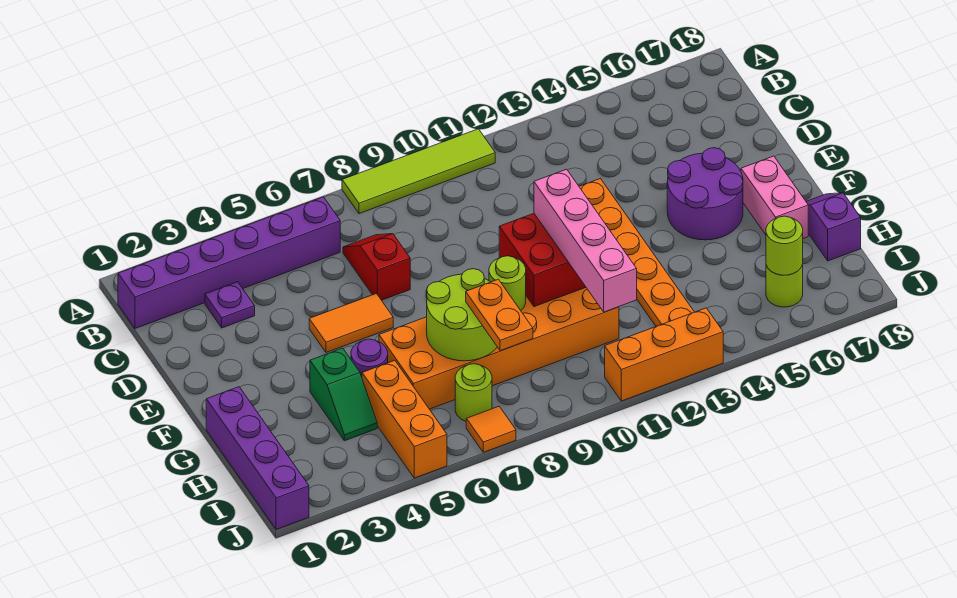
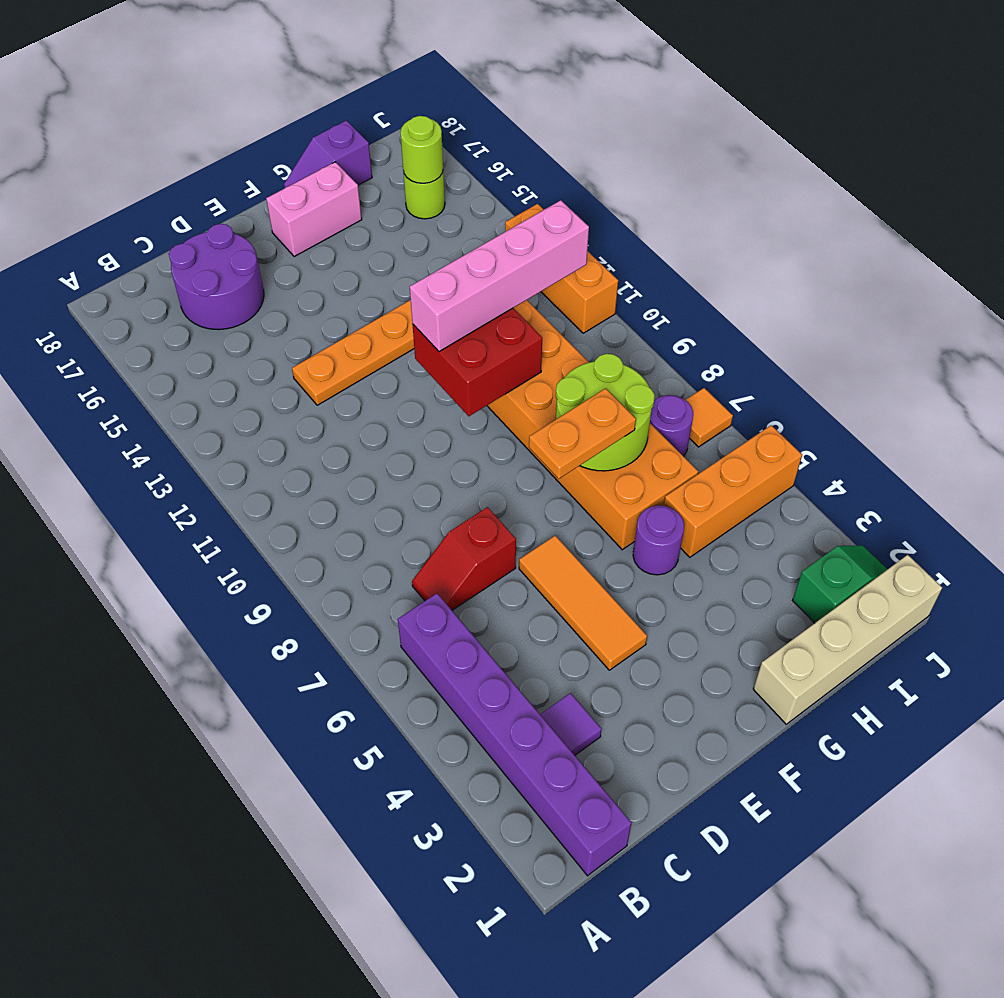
lime tile A8:A11 level 1 -> none
purple plate C3 level 1 -> purple tile C3 level 1
orange tile E5:E6 level 1 -> orange tile E4:E6 level 1
purple round brick E15:F16 level 1 -> purple round brick C16:D17 level 1
purple brick G1:J1 level 1 -> tan brick G1:J1 level 1
green slope G4:H4 level 1 top G -> green slope I2:J2 level 1 top I
lime round brick G9 level 2 -> none
orange plate H8:I8 level 3 -> orange plate F7:G7 level 3
lime round brick I7 level 1 -> purple round brick I7 level 1

